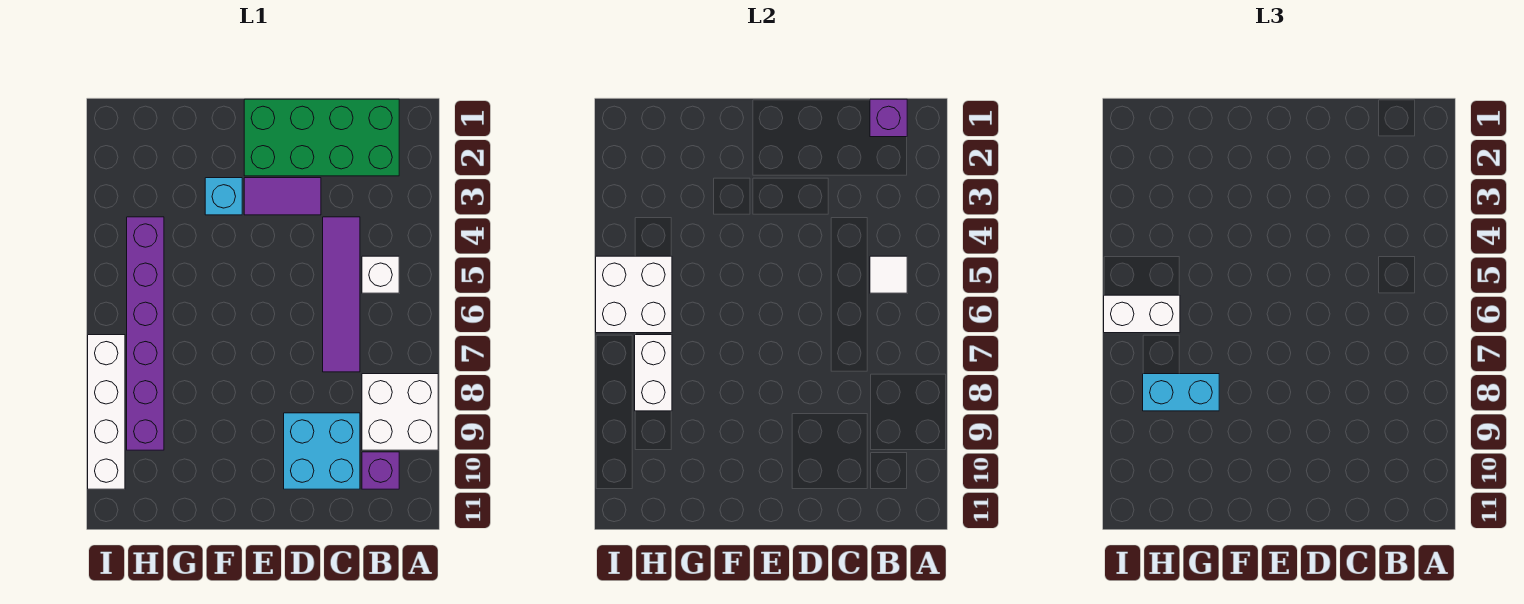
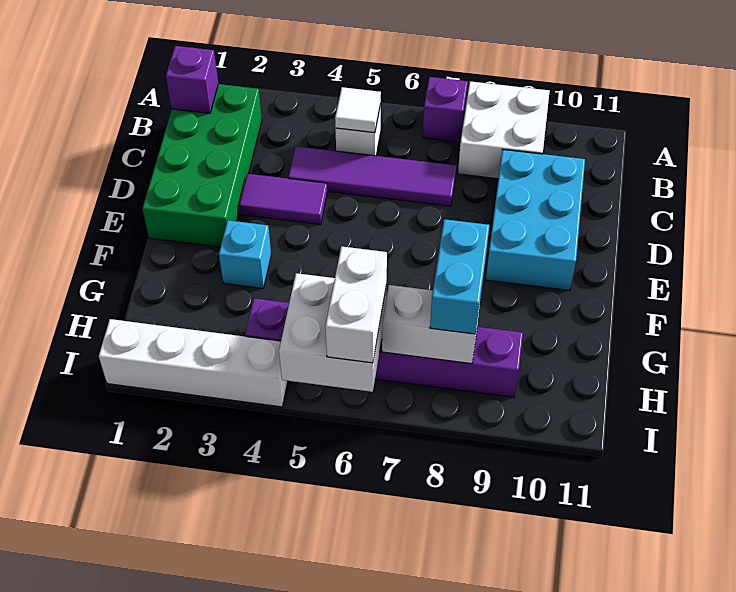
purple brick B10 level 1 -> purple brick A7 level 1
cyan brick C9:D10 level 1 -> cyan brick C9:E10 level 1
purple tile D3:E3 level 1 -> purple tile D3:D4 level 1
white brick I7:I10 level 1 -> white brick I1:I4 level 1

